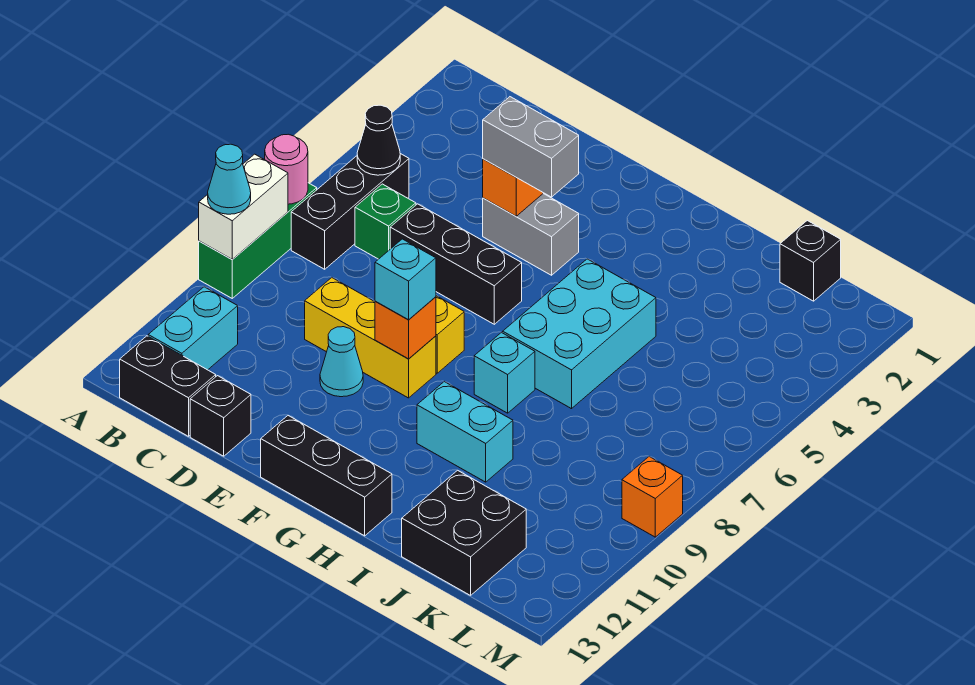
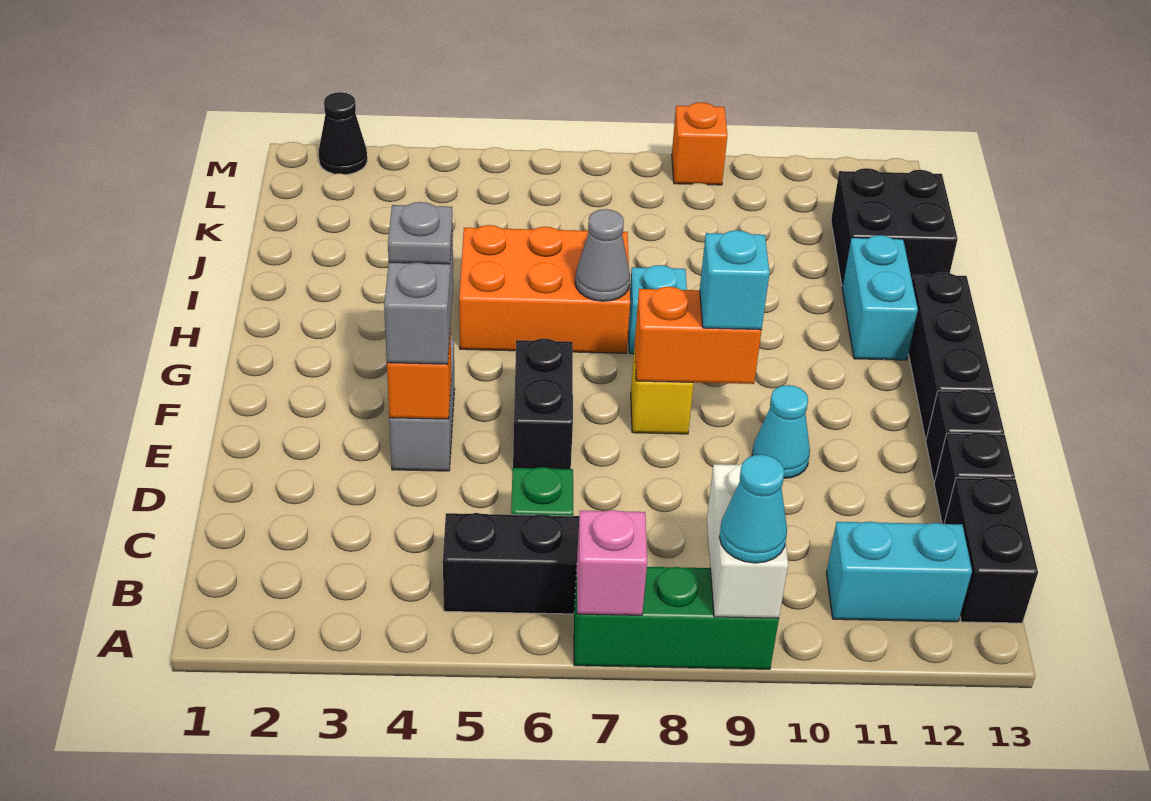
pink round brick A7 level 2 -> pink brick A7 level 2
white brick A8:A9 level 2 -> white brick A9:B9 level 2
black cone B5 level 2 -> black cone M2 level 1
black brick D6:F6 level 1 -> black brick E6:F6 level 1
yellow brick D9:F9 level 1 -> none
none -> grey plate F4 level 4
orange brick F9 level 2 -> orange brick F8:F9 level 2
cyan brick H5:I7 level 1 -> orange brick H5:I7 level 1
none -> grey cone H7 level 2
cyan brick H10:I10 level 1 -> cyan brick H12:I12 level 1
black brick K1 level 1 -> black brick E13 level 1

